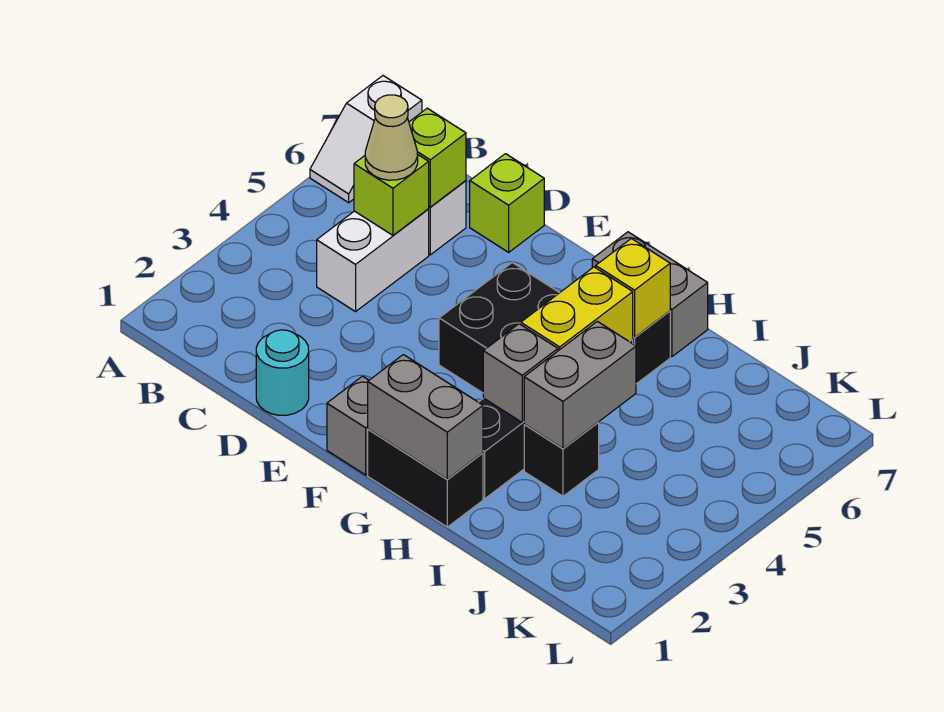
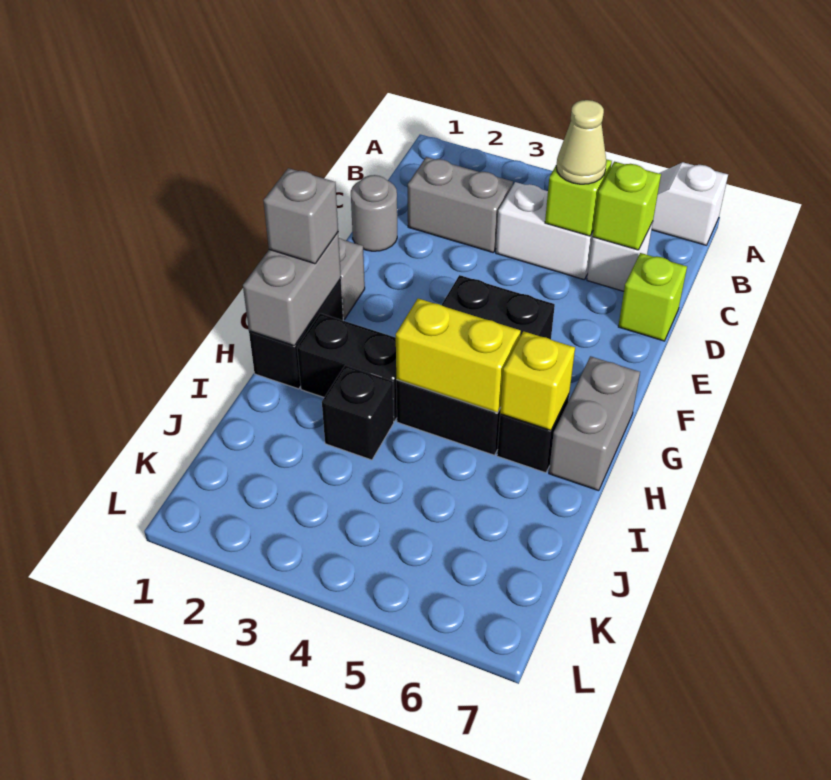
cyan round brick D1 level 1 -> grey round brick D1 level 1
grey brick H3 level 2 -> grey brick G1 level 3
grey brick I3:I4 level 2 -> grey brick C2:C3 level 1

